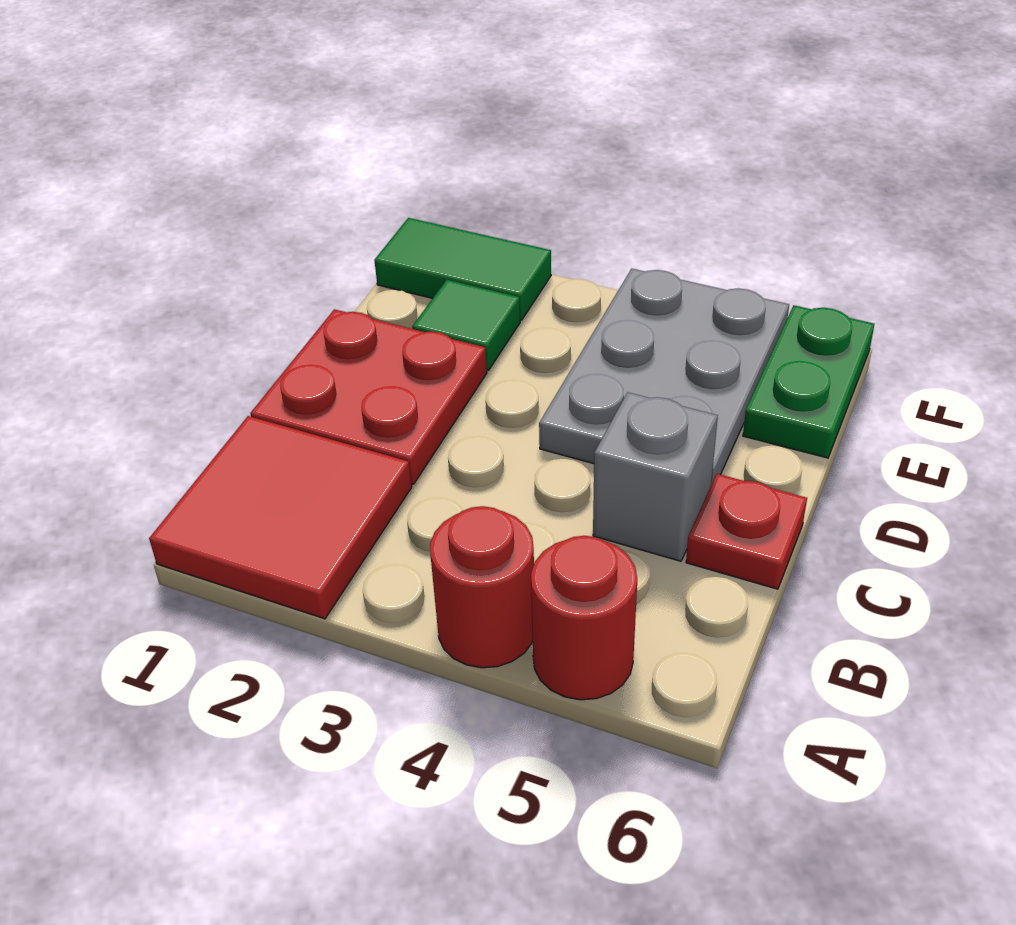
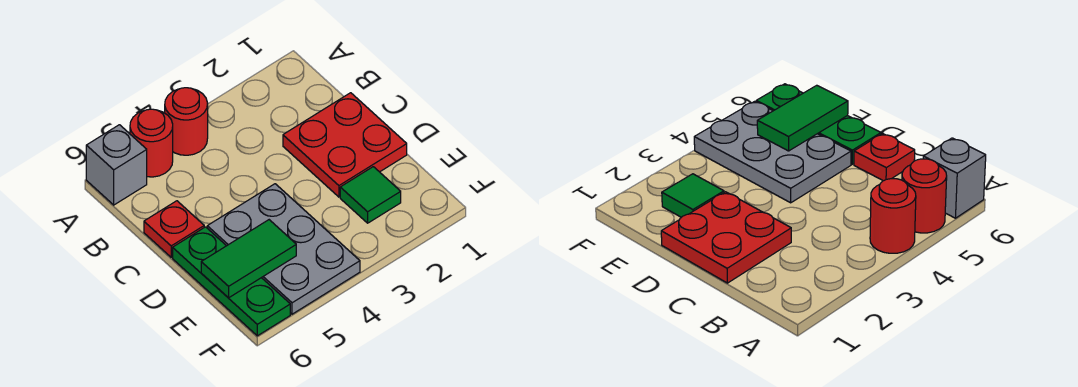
red tile A1:B2 level 1 -> none
grey brick C5 level 1 -> grey brick A6 level 1
green plate E6:F6 level 1 -> green plate D6:F6 level 1
green tile F1:F2 level 1 -> green tile E5:E6 level 2

